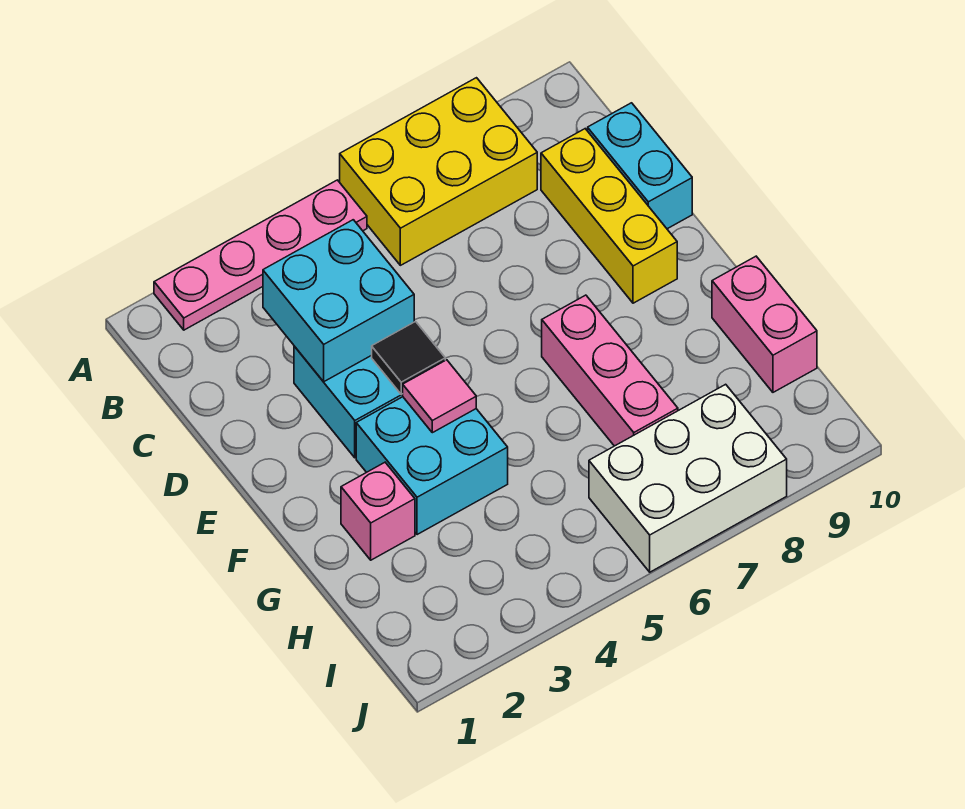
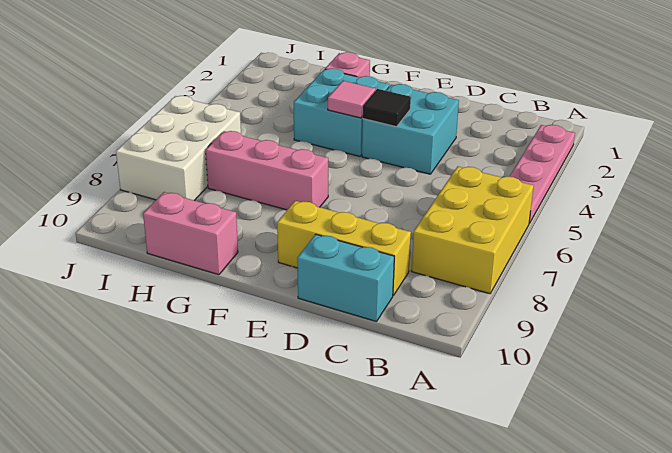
cyan brick C3:D4 level 2 -> none

